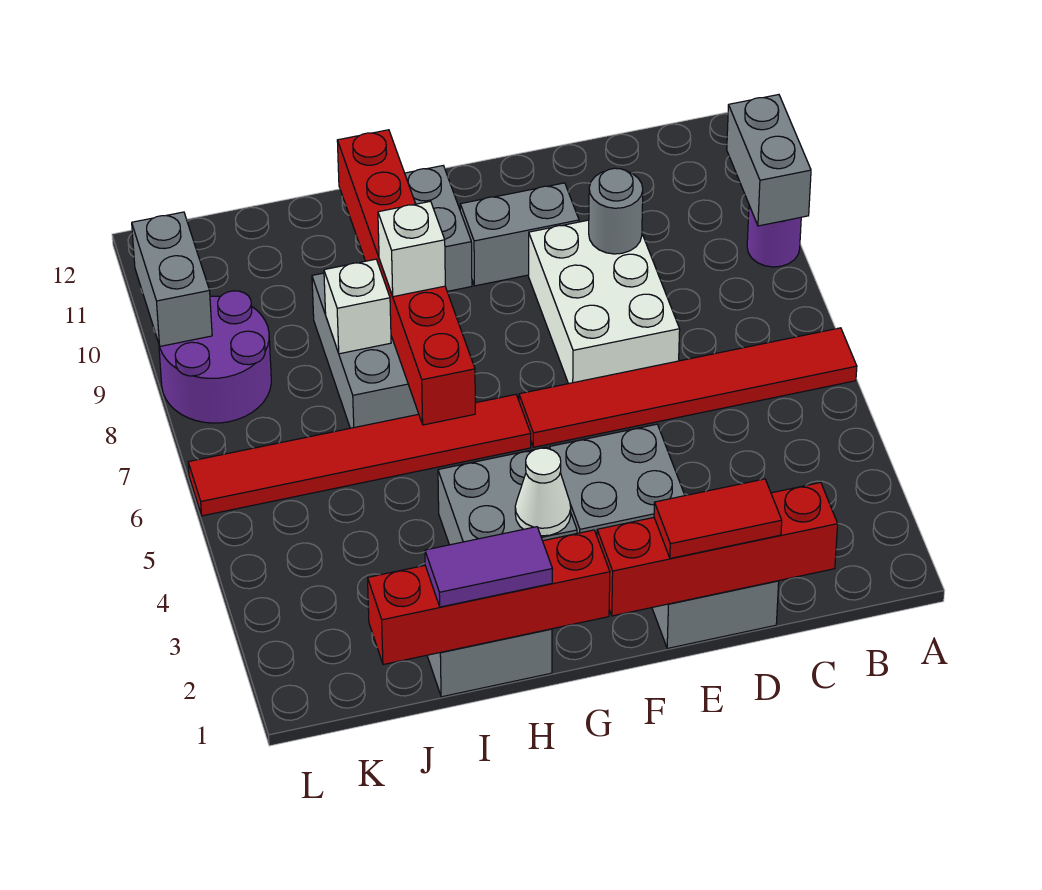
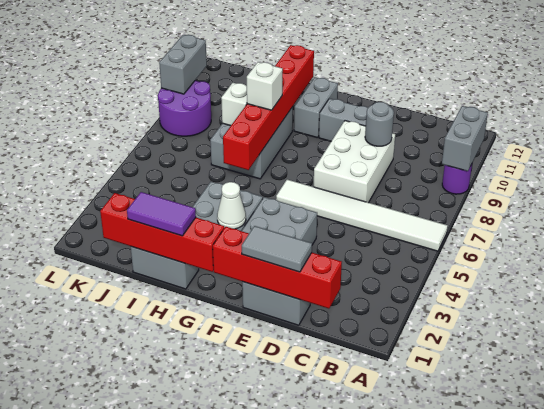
red tile A6:F6 level 1 -> white tile A6:F6 level 1
red tile D1:E1 level 3 -> grey tile D1:E1 level 3
red tile G6:L6 level 1 -> none

